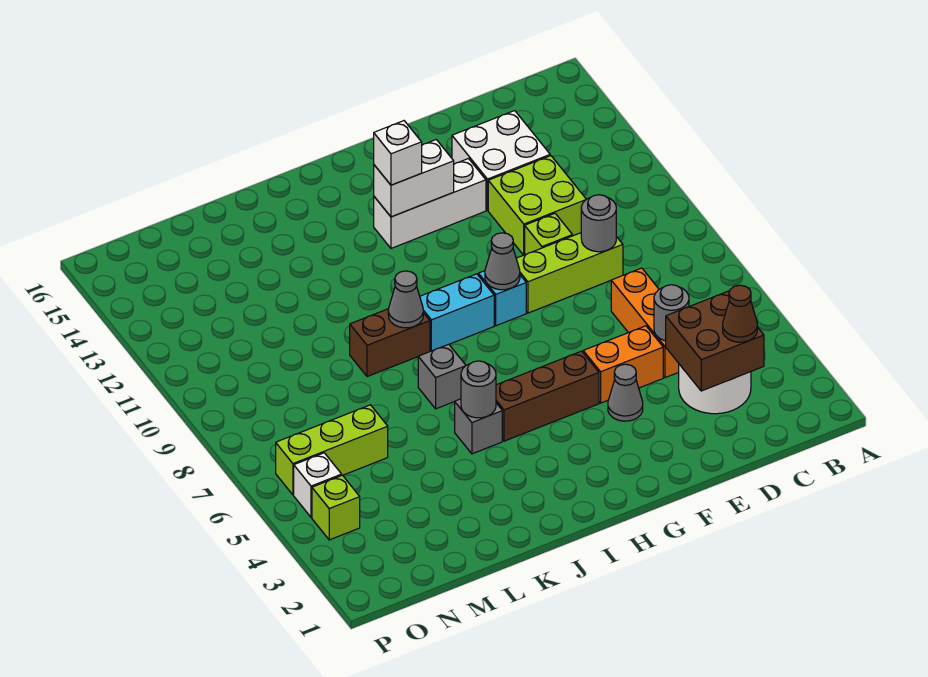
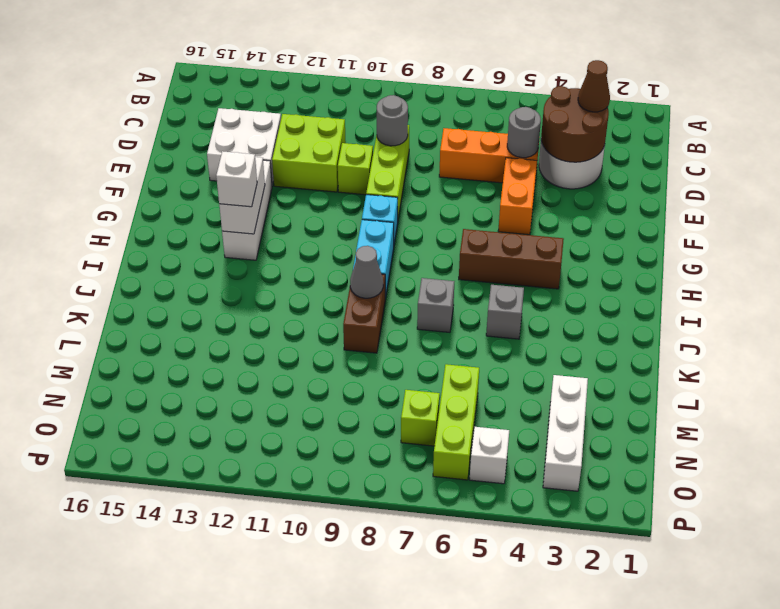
brown brick C3:D4 level 2 -> brown round brick C3:D4 level 2
grey cone F4 level 1 -> none
brown brick G5:I5 level 1 -> brown brick H4:H6 level 1
grey cone G9 level 2 -> none
grey round brick J5 level 2 -> none
none -> white brick M3:O3 level 1
lime brick O4 level 1 -> lime brick N7 level 1

